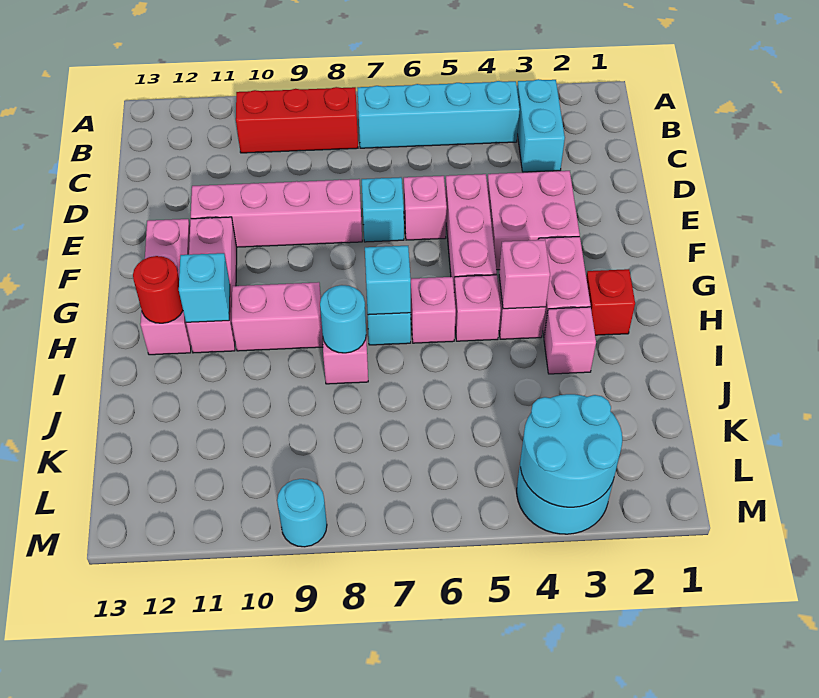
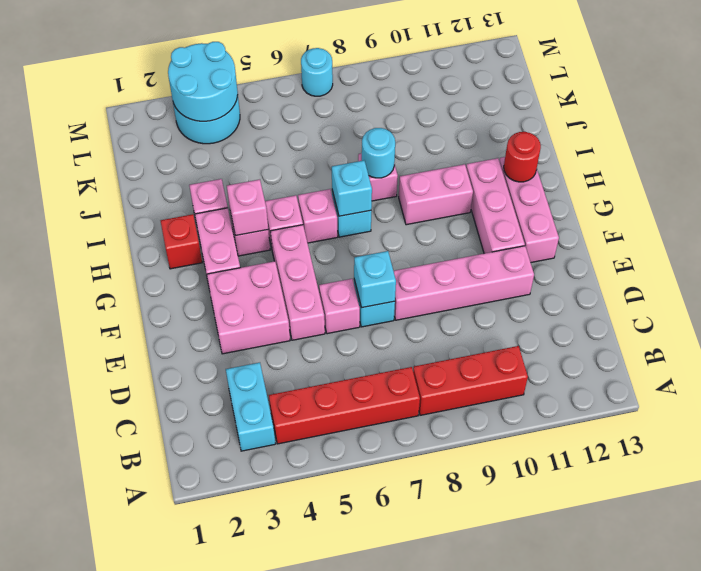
cyan brick B4:B7 level 1 -> red brick B4:B7 level 1
cyan brick H11 level 2 -> cyan brick E7 level 2
cyan round brick M9 level 1 -> cyan round brick M7 level 1

